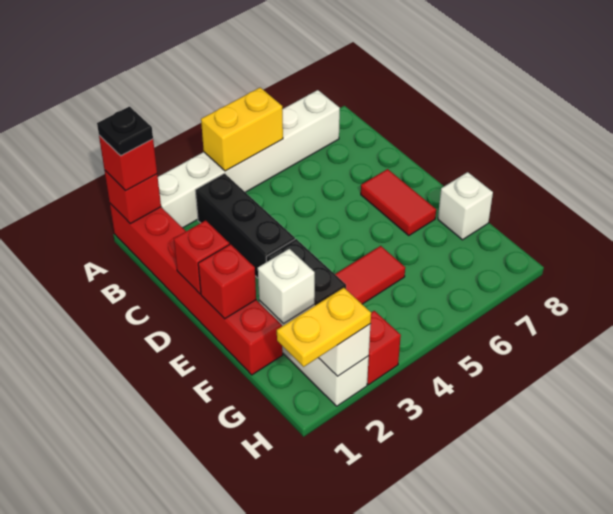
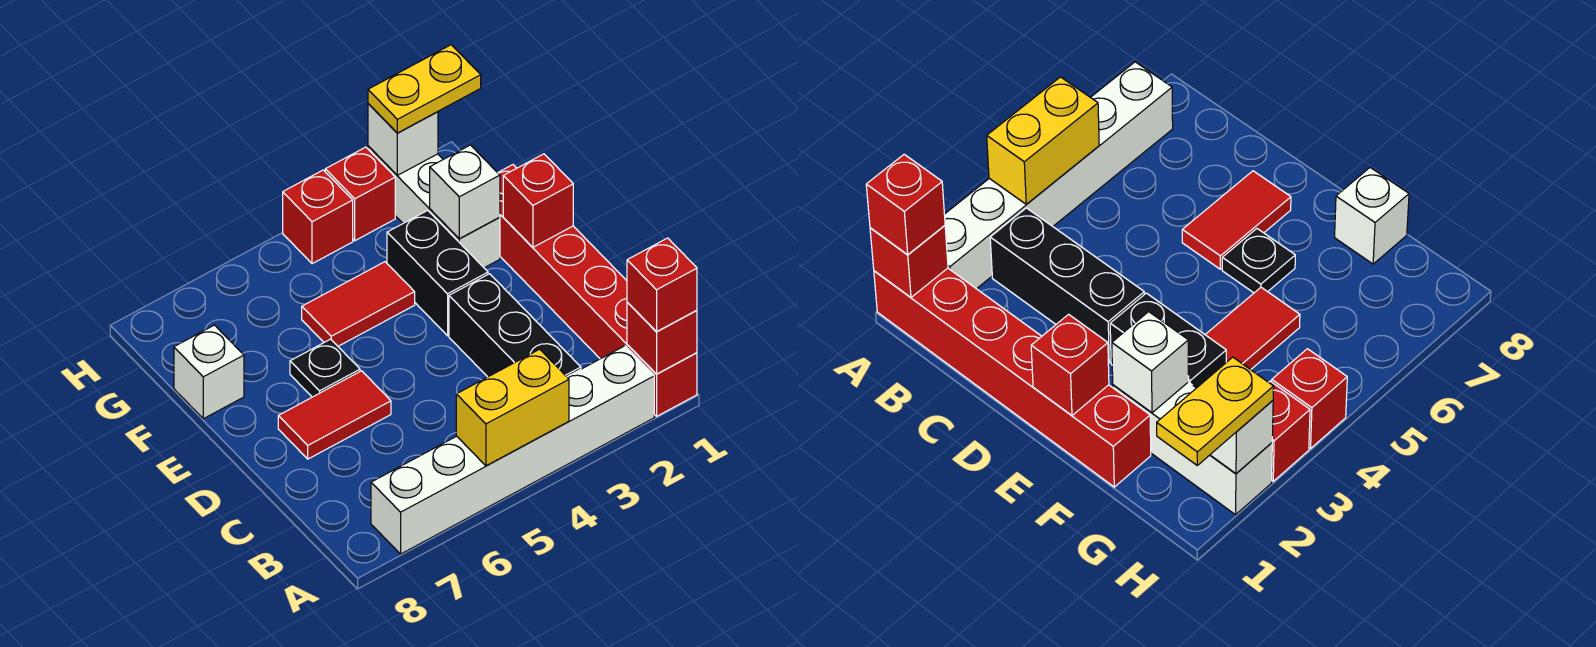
black plate A1 level 4 -> black plate E6 level 1
red brick D1 level 2 -> red brick H4 level 1
red tile D7:E7 level 1 -> red tile D6:D7 level 1

